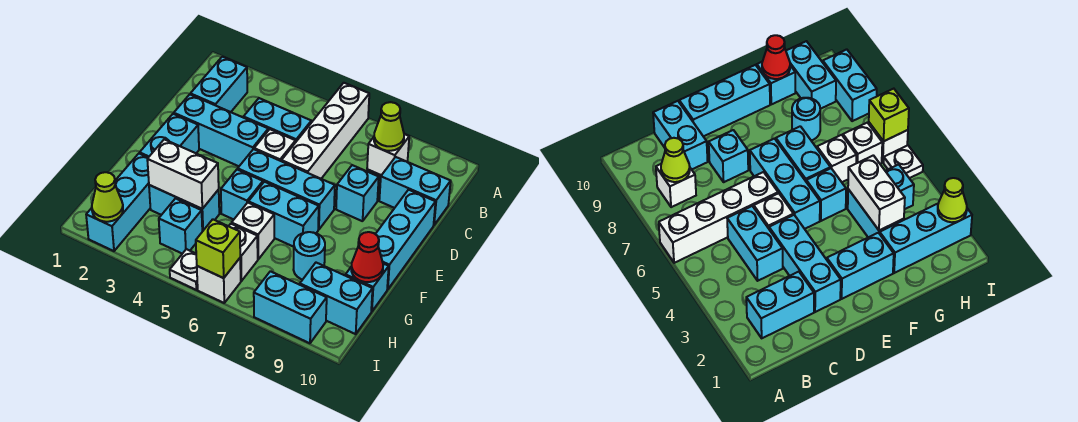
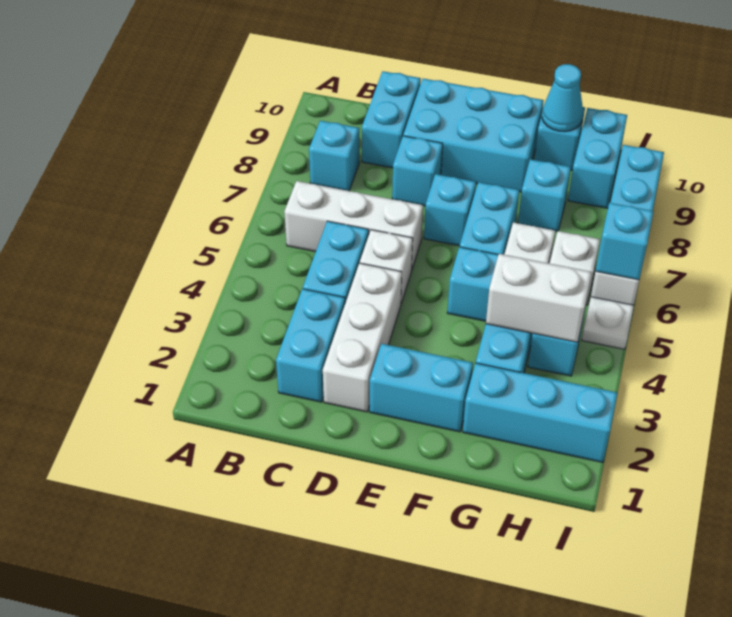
white brick A6:D6 level 1 -> white brick B6:D6 level 1
cyan brick B2:C2 level 1 -> cyan brick C2:C3 level 1
white brick B8 level 1 -> cyan brick B8 level 1
lime cone B8 level 2 -> none
cyan brick D2:D4 level 1 -> white brick D2:D4 level 1
cyan brick D10:F10 level 1 -> cyan brick D9:F10 level 1
cyan brick E5:E7 level 1 -> cyan brick E7 level 1
white brick G3:G4 level 2 -> white brick G4:H4 level 2
cyan round brick G8 level 1 -> cyan brick G8 level 1
red cone G10 level 2 -> cyan cone G10 level 2
lime cone I2 level 2 -> none
lime brick I6 level 2 -> cyan brick I6 level 2

